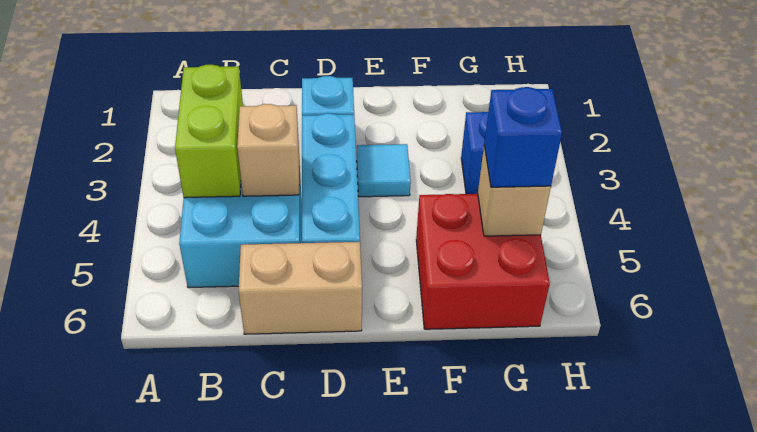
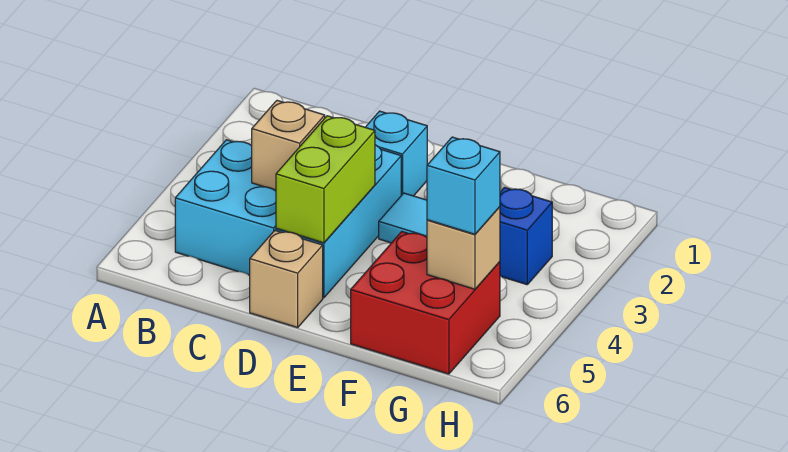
lime brick B3:B4 level 2 -> lime brick D4:D5 level 2
tan brick C6:D6 level 1 -> tan brick D6 level 1
blue brick G5 level 3 -> cyan brick G5 level 3

